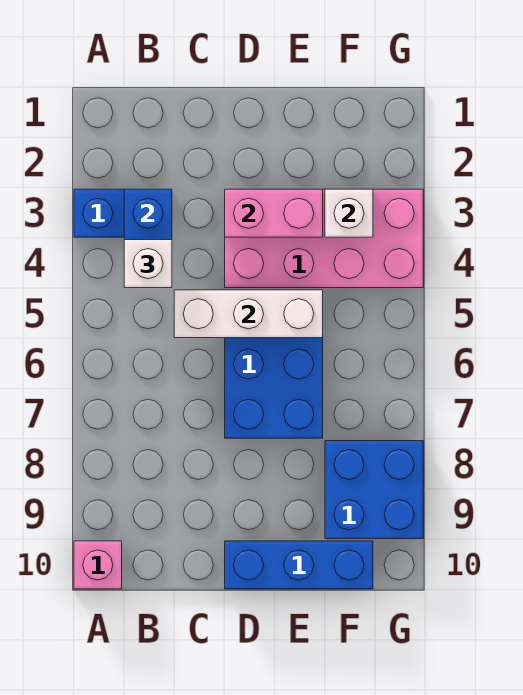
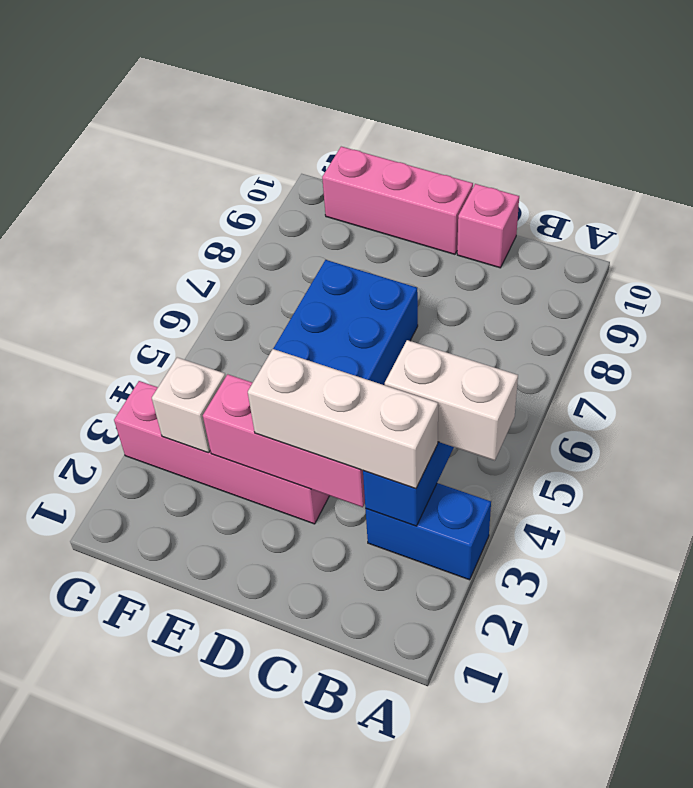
pink brick A10 level 1 -> pink brick C10 level 1
white brick B4 level 3 -> white brick A4:B4 level 3
white brick C5:E5 level 2 -> white brick B3:D3 level 3
pink brick D3:G4 level 1 -> pink brick D3:G3 level 1
pink brick D3:E3 level 2 -> pink brick C3:E3 level 2
blue brick D10:F10 level 1 -> pink brick D10:F10 level 1
blue brick F8:G9 level 1 -> none

